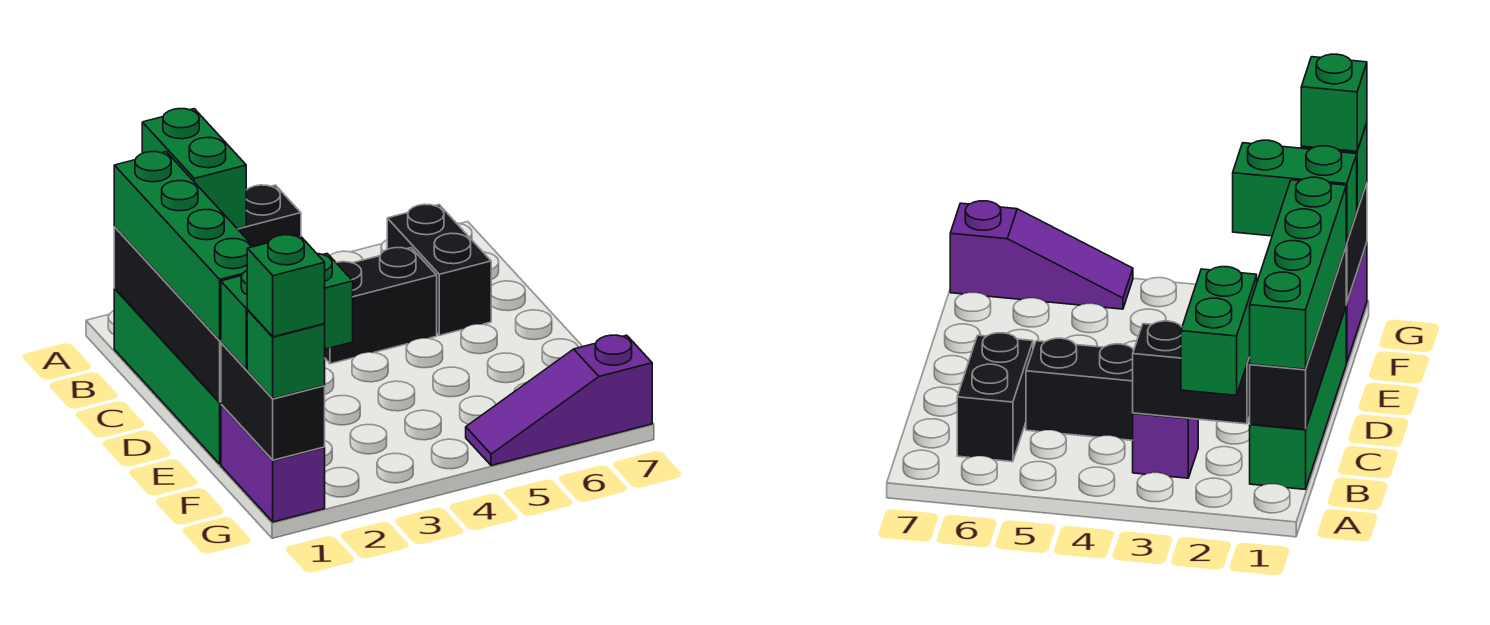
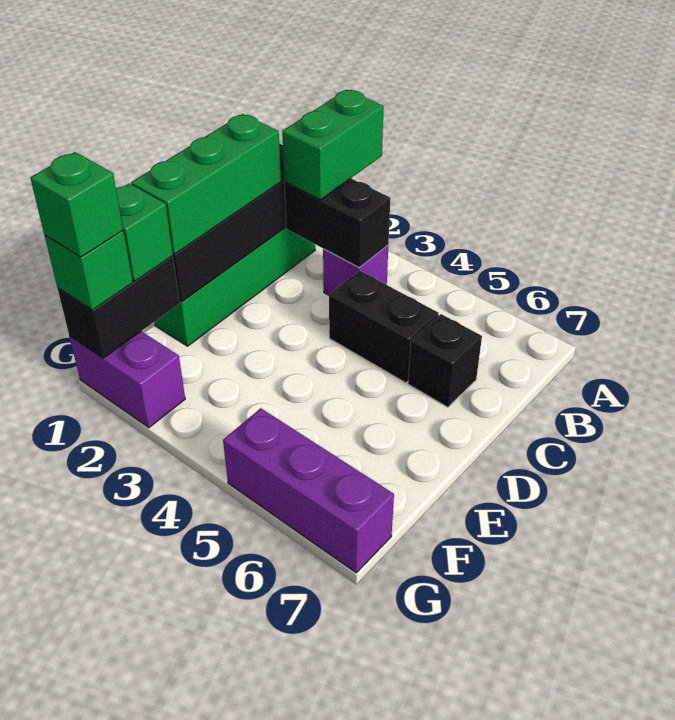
green brick B1:E1 level 3 -> green brick C1:E1 level 3
black brick B6:C6 level 1 -> black brick C6 level 1
purple brick F1:G1 level 1 -> purple brick G1:G2 level 1
green brick F1:F2 level 3 -> green brick F1 level 3
purple slope G5:G7 level 1 top 7 -> purple brick G5:G7 level 1

